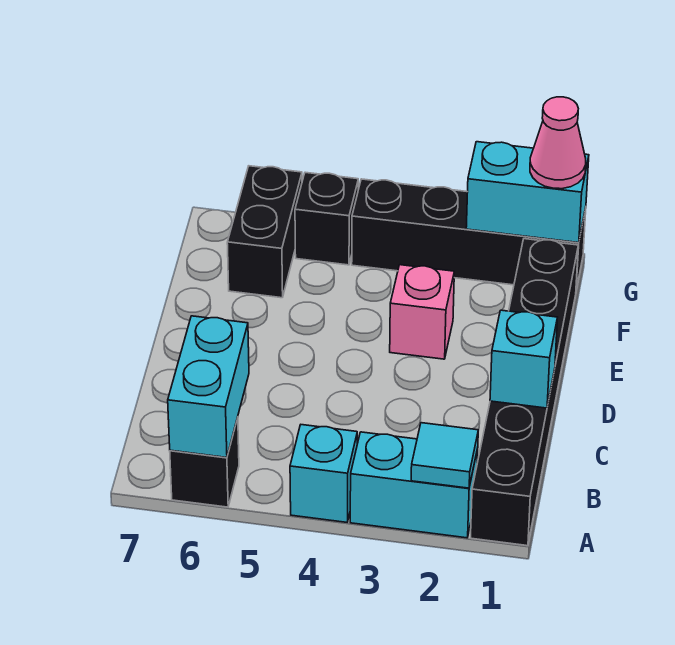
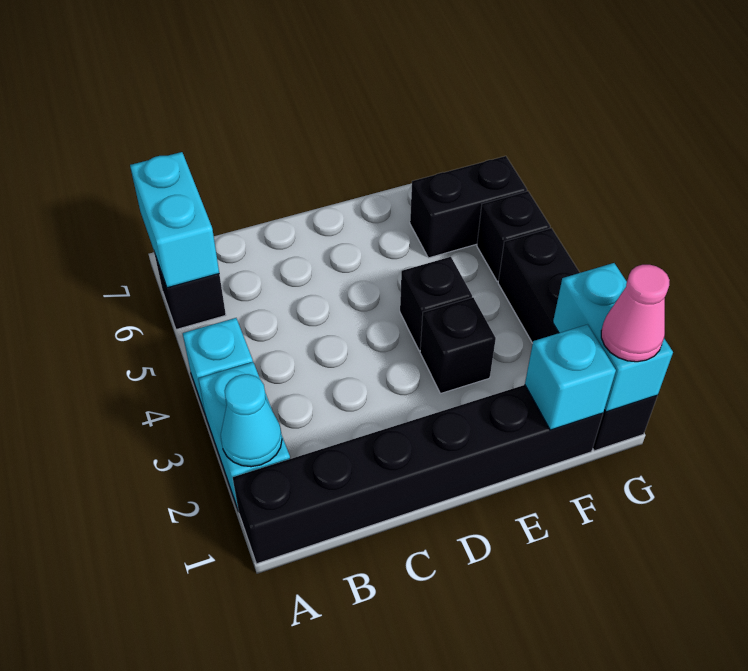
cyan tile A2 level 2 -> cyan cone A2 level 2
cyan brick A6:B6 level 2 -> cyan brick A6:A7 level 2
cyan brick C1 level 2 -> cyan brick F1 level 2
pink brick E3 level 1 -> black brick E3 level 1
none -> black brick E4 level 1

